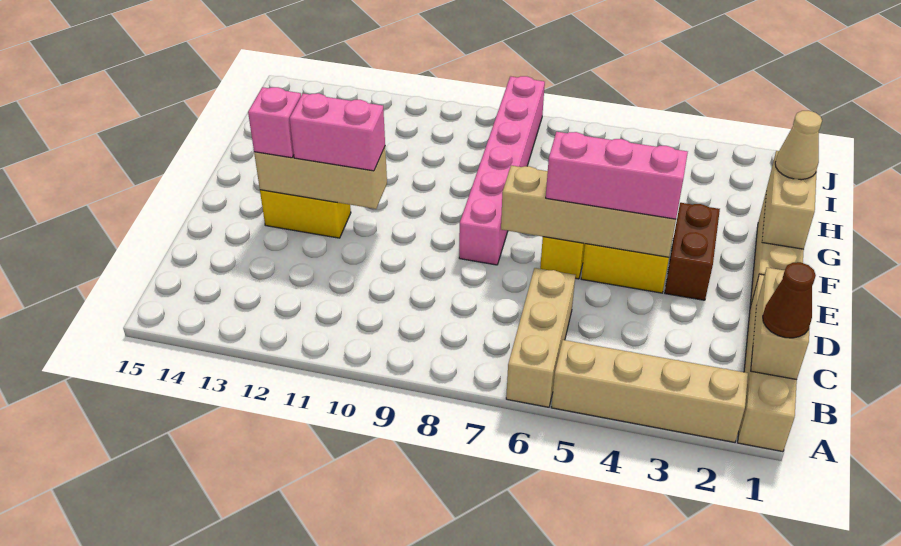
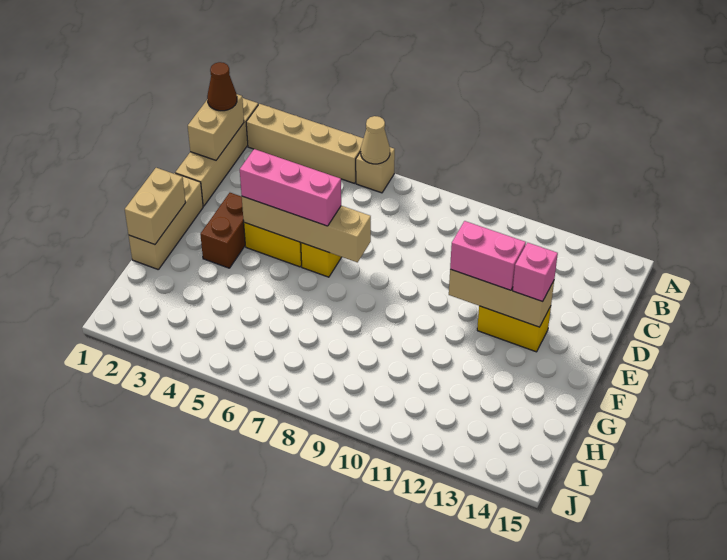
tan brick A6:C6 level 1 -> tan brick A6 level 1
pink brick E8:J8 level 1 -> none
tan cone G1 level 3 -> tan cone A6 level 2

